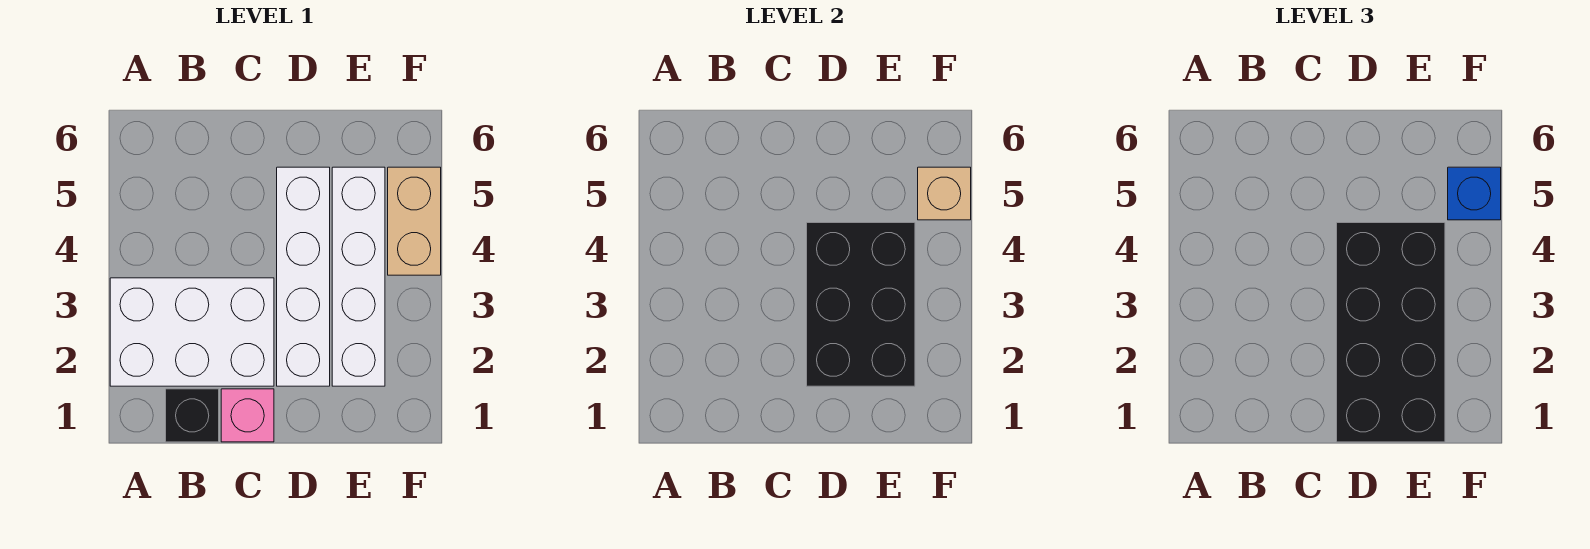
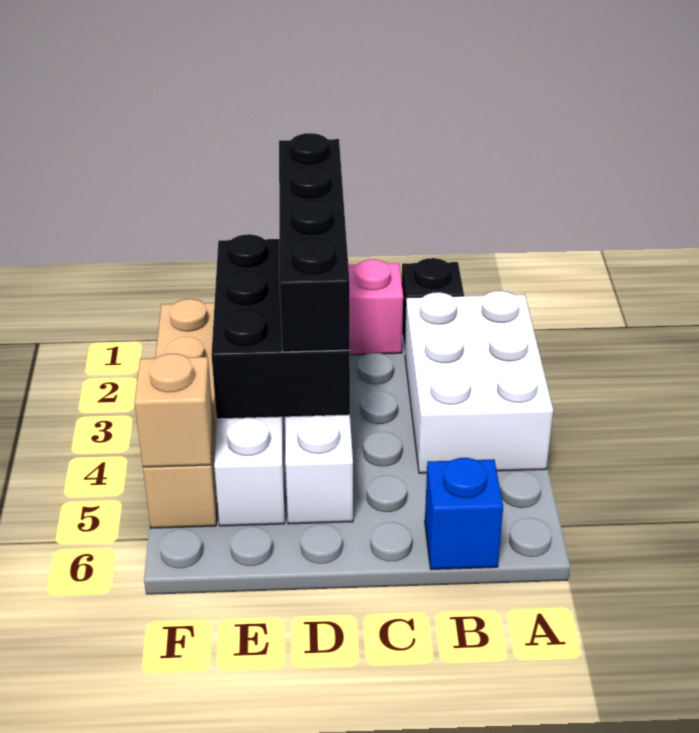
white brick A2:C3 level 1 -> white brick A2:B4 level 1
black brick D1:E4 level 3 -> black brick D1:D4 level 3
tan brick F4:F5 level 1 -> tan brick F2:F5 level 1
blue brick F5 level 3 -> blue brick B6 level 1

